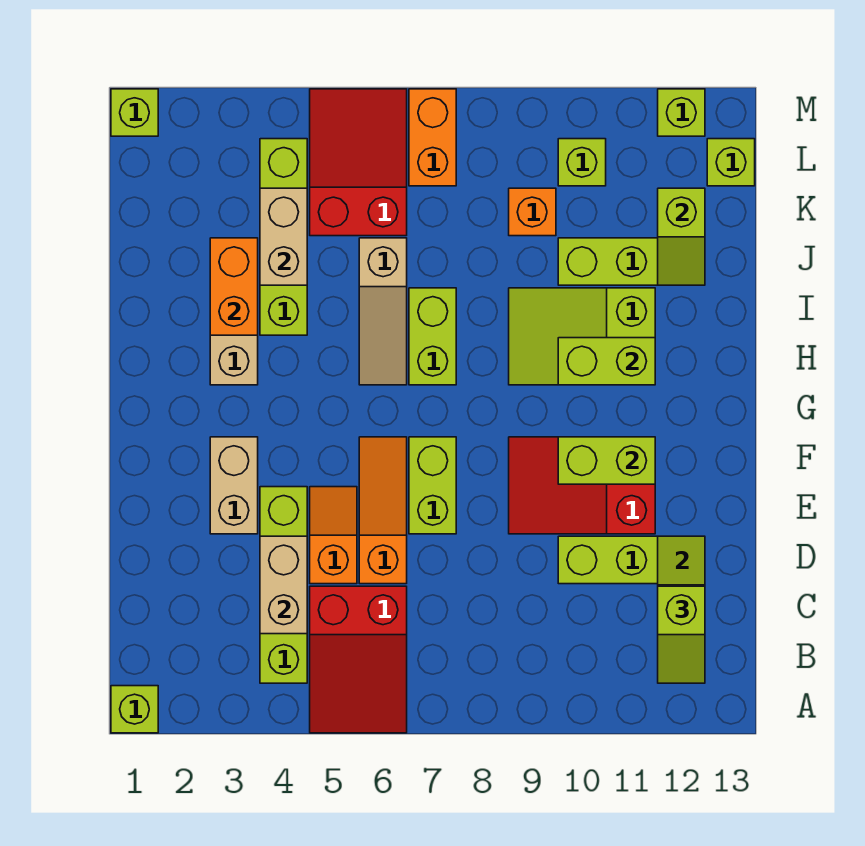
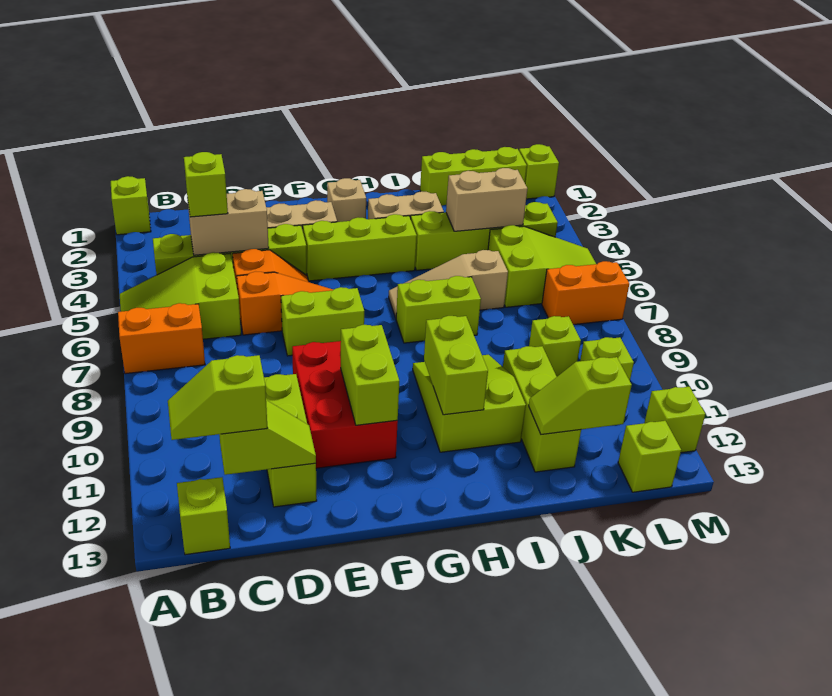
red slope A5:C6 level 1 top C -> lime slope A5:C6 level 1 top C
none -> lime brick B13 level 1
none -> lime brick C4 level 3
red slope E9:F11 level 1 top 11 -> red brick E9:F11 level 1
none -> lime brick F4:H4 level 1
none -> tan brick G2 level 1
orange brick I3:J3 level 2 -> orange brick A7:B7 level 1
none -> lime brick J1:L1 level 1
red slope K5:M6 level 1 top K -> lime slope K5:M6 level 1 top K
orange brick K9 level 1 -> lime brick K9 level 1

